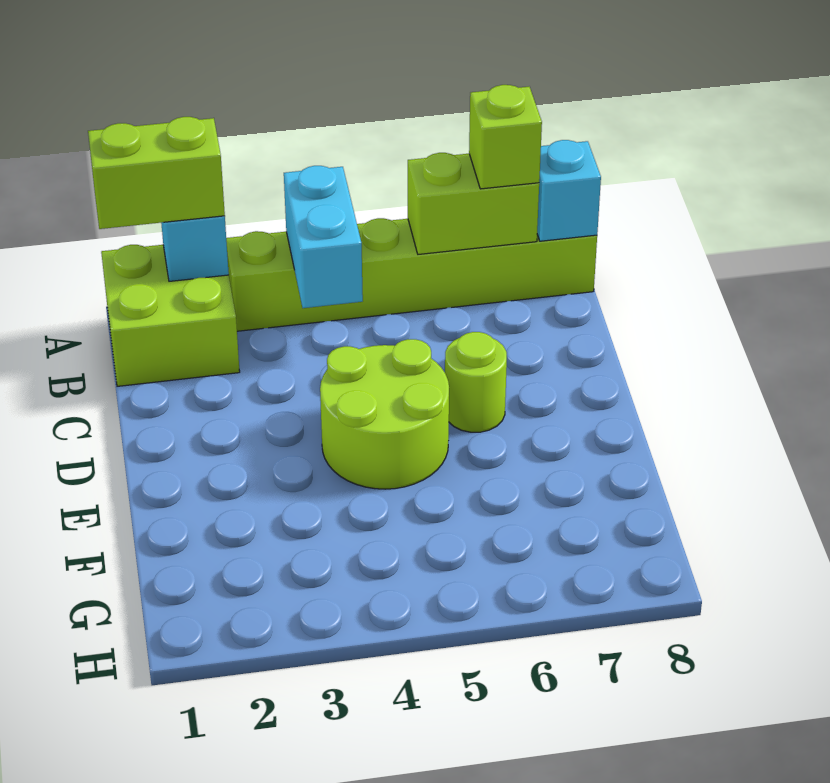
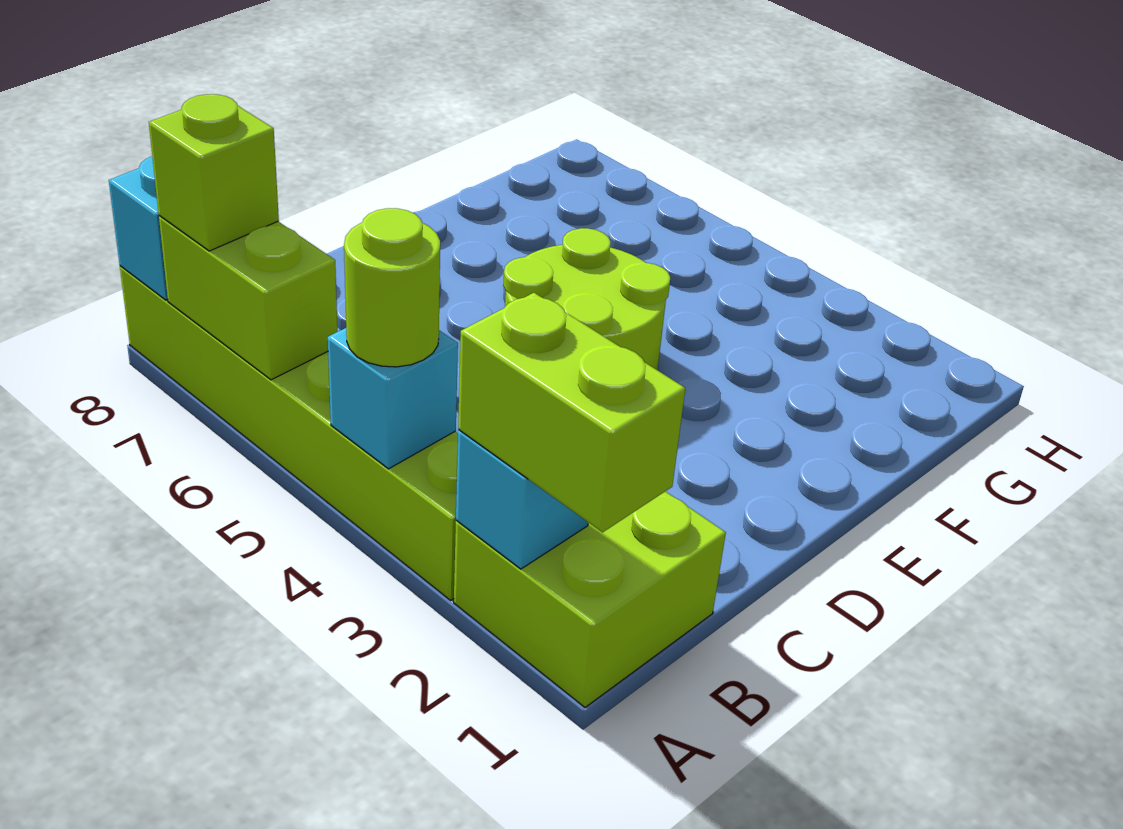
cyan brick A4:B4 level 2 -> cyan brick A4 level 2
lime round brick D6 level 1 -> lime round brick A4 level 3

